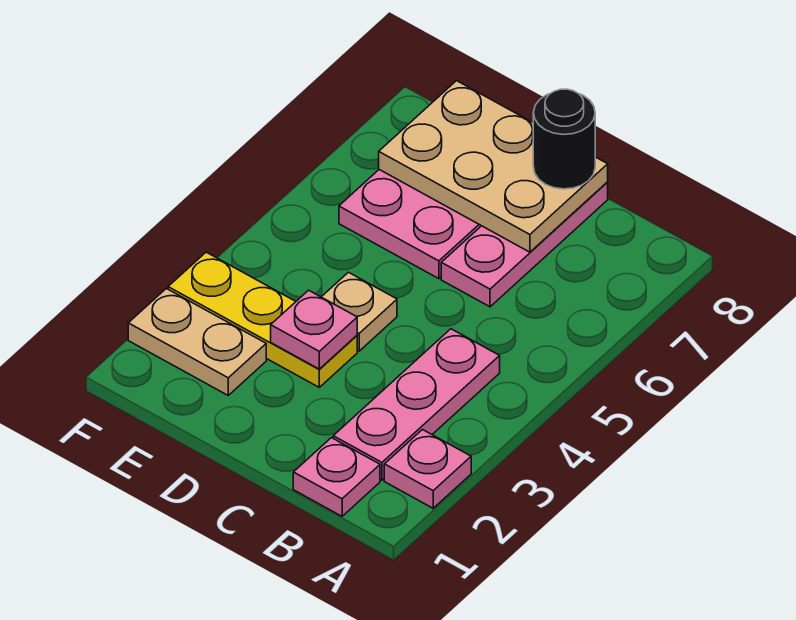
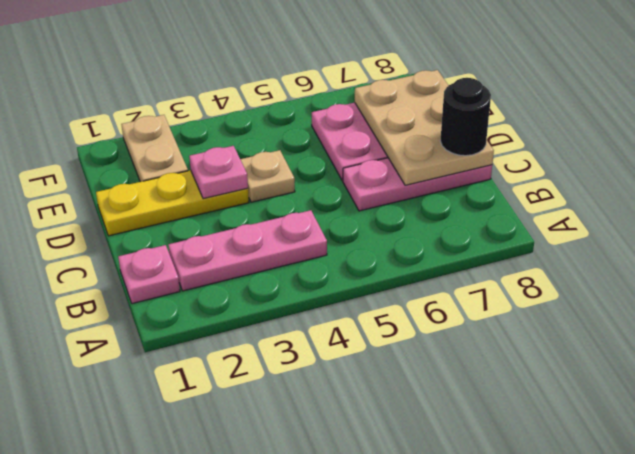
pink plate A2 level 1 -> none
yellow plate D3:F3 level 1 -> yellow plate D1:D3 level 1

